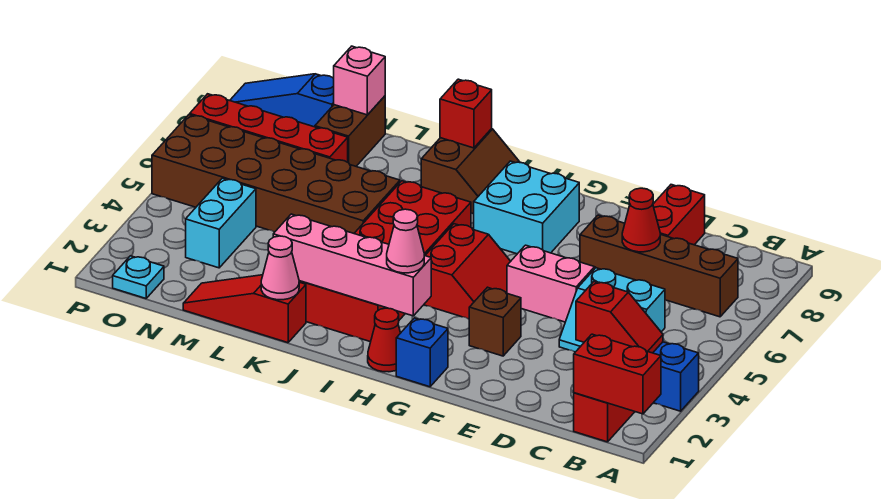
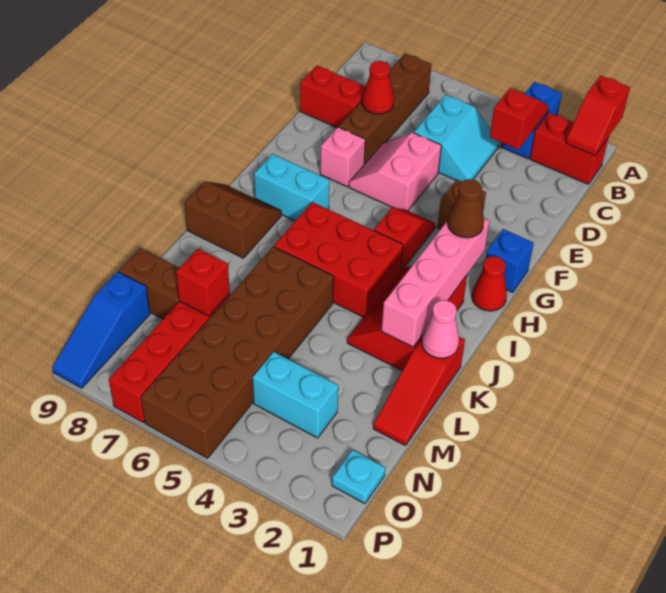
red brick A1:B1 level 2 -> red slope A1:B1 level 2 top A
red slope G4:H5 level 1 top H -> red slope G4:H4 level 1 top H
cyan brick G7:H8 level 1 -> cyan brick H7:H8 level 1
pink cone H2 level 3 -> brown cone H2 level 3
red brick J9 level 2 -> red brick M7 level 2
pink brick M9 level 2 -> pink brick F7 level 1

